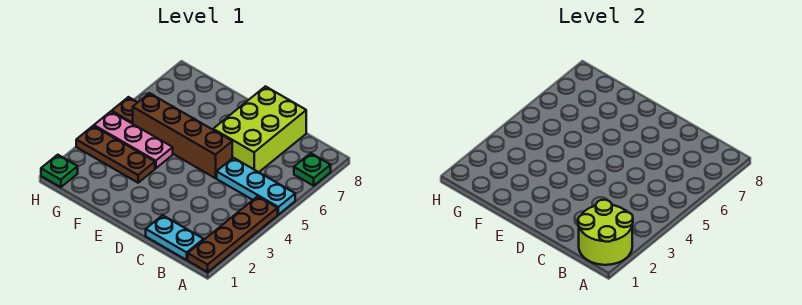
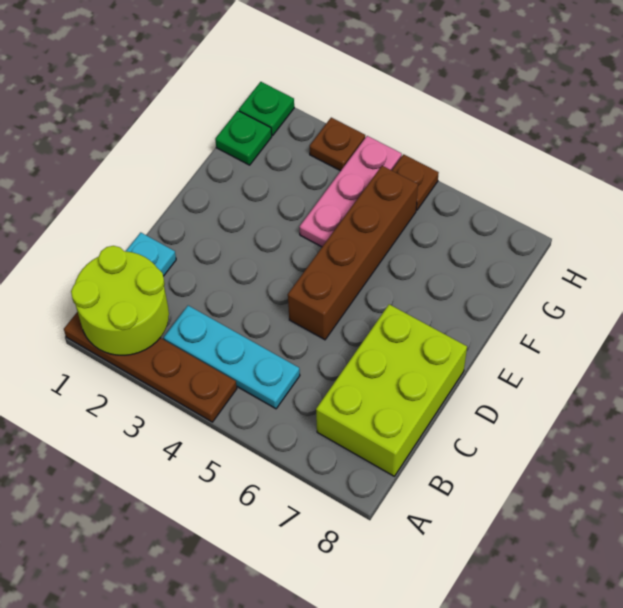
cyan plate A5:C5 level 1 -> cyan plate B3:B5 level 1
green plate A7 level 1 -> green plate G1 level 1
lime brick C6:D8 level 1 -> lime brick B7:D8 level 1
brown plate F3:H3 level 1 -> brown plate H3 level 1

